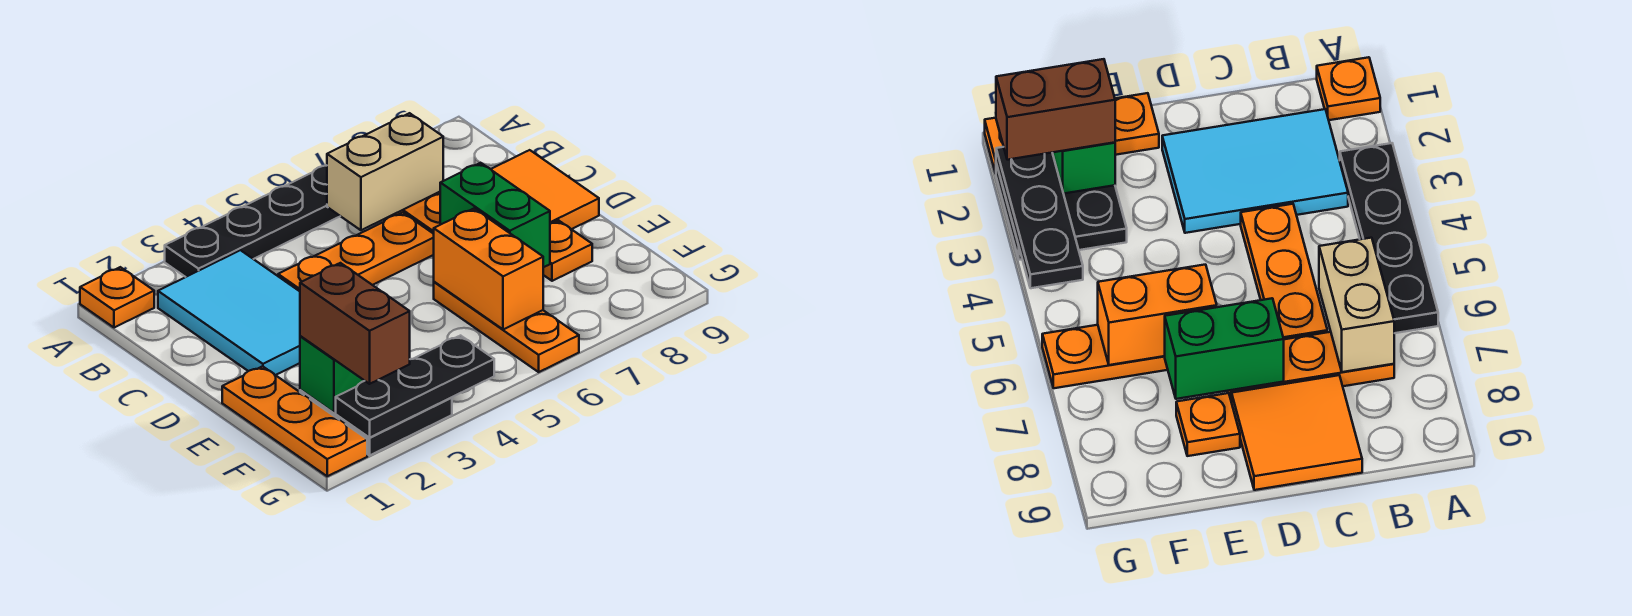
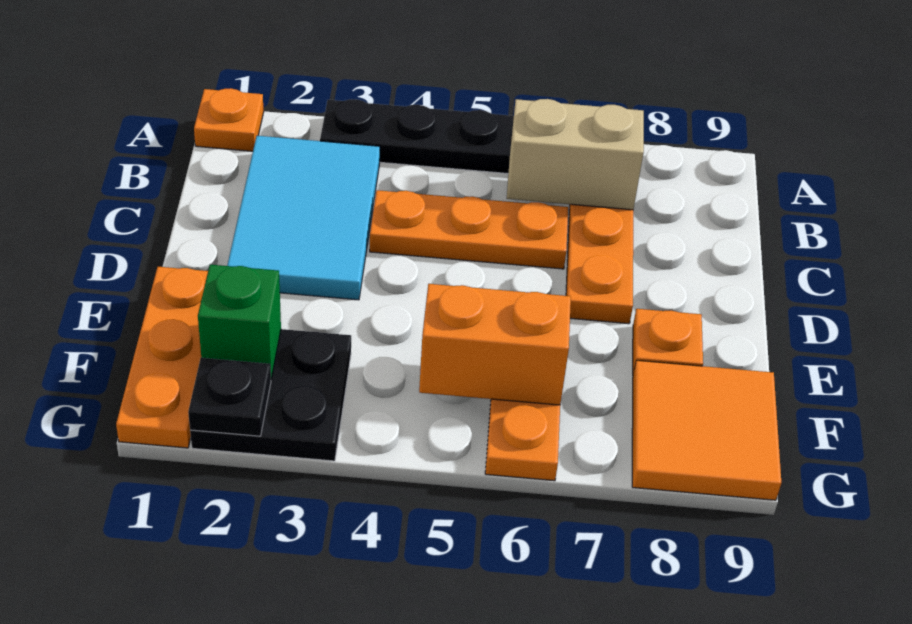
orange tile C8:D9 level 1 -> orange tile F8:G9 level 1
green brick D7:E7 level 2 -> none
orange brick E6:F6 level 2 -> orange brick F5:F6 level 2
brown brick F2:G2 level 3 -> none
black plate G2:G4 level 2 -> black plate G2 level 2

